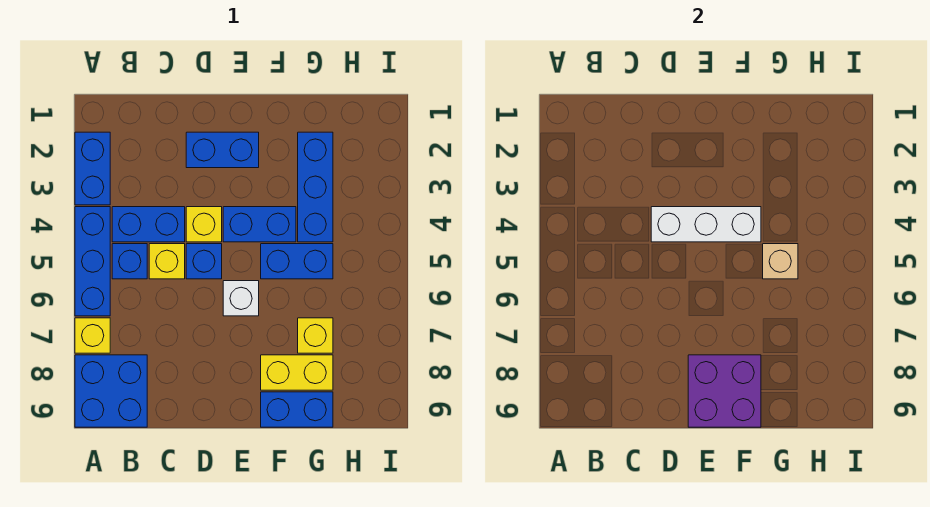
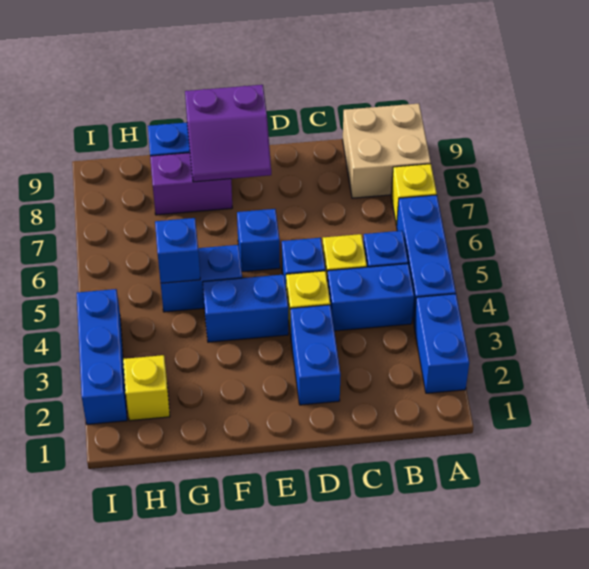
blue brick A8:B9 level 1 -> tan brick A8:B9 level 1
blue brick D2:E2 level 1 -> blue brick D2:D3 level 1
white brick D4:F4 level 2 -> none
white brick E6 level 1 -> blue brick E6 level 1
purple brick E8:F9 level 2 -> purple slope E8:F9 level 2 top 9
yellow brick F8:G8 level 1 -> purple brick F8:G8 level 1
blue brick G2:G4 level 1 -> blue brick I2:I4 level 1
tan brick G5 level 2 -> blue brick G5 level 2
yellow brick G7 level 1 -> yellow brick H2 level 1

